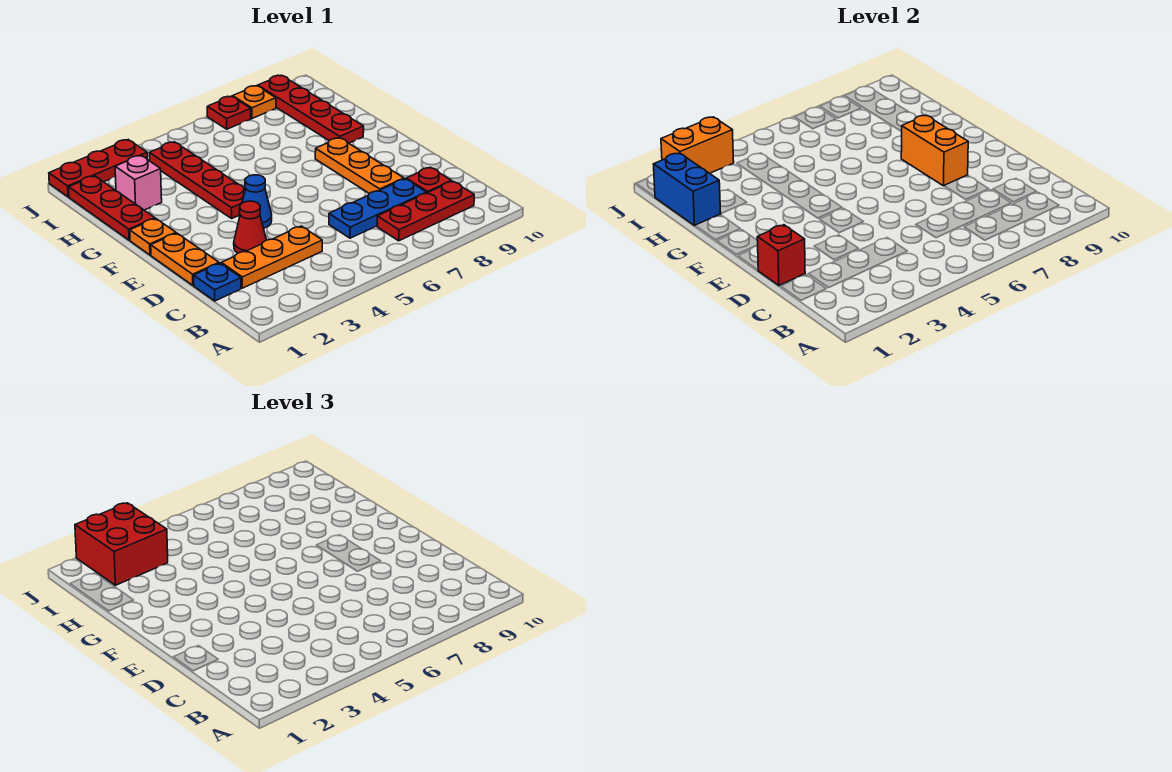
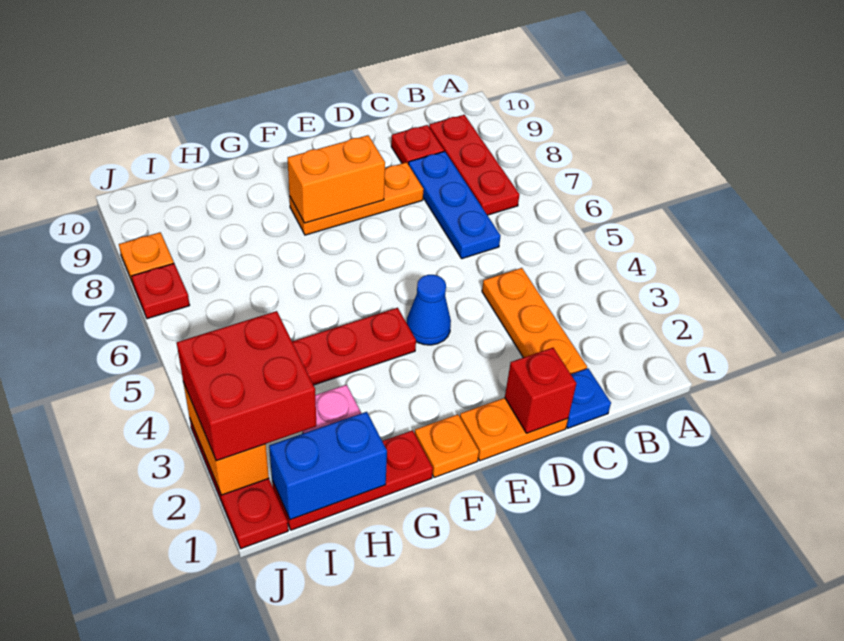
red cone D3 level 1 -> none
red plate G9:J9 level 1 -> none

